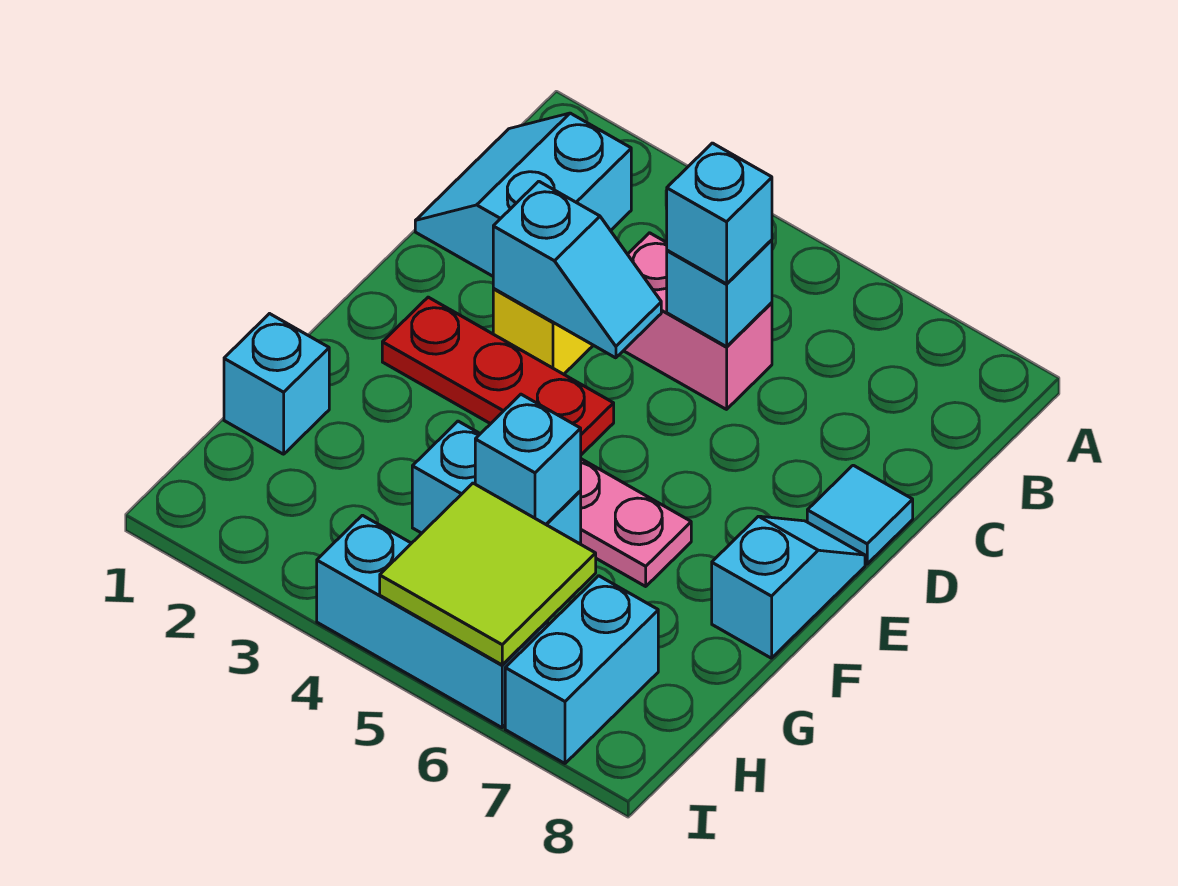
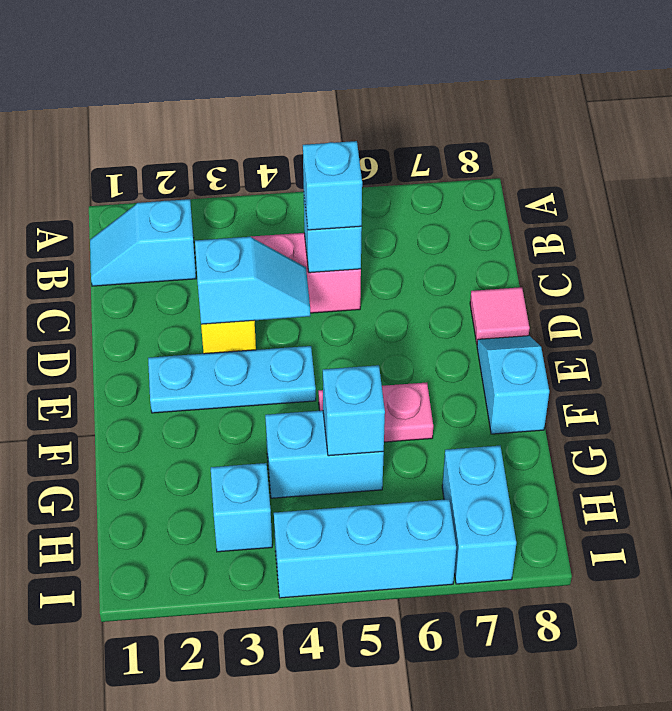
cyan slope B1:C2 level 1 top 2 -> cyan slope B1:B2 level 1 top 2
cyan tile D8 level 1 -> pink tile D8 level 1
red plate E2:E4 level 1 -> cyan plate E2:E4 level 1
cyan brick G1 level 1 -> cyan brick H3 level 1
lime tile H5:I6 level 2 -> none

